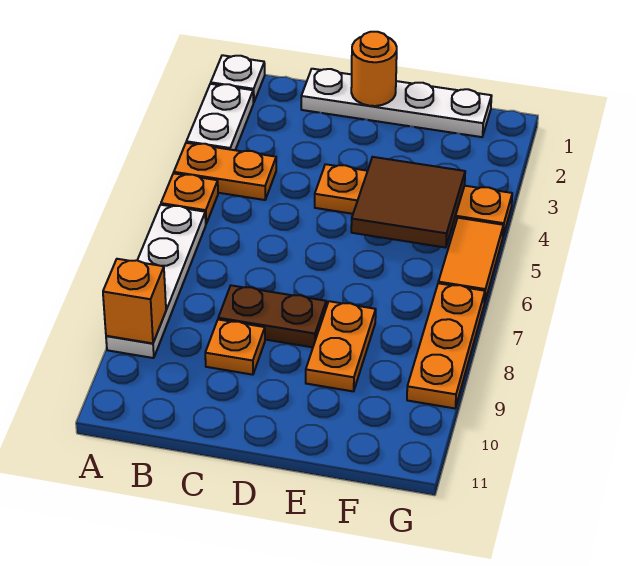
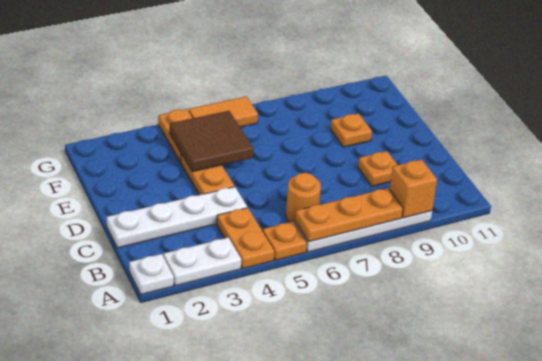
white plate C1:F1 level 1 -> white plate C1:C4 level 1
brown plate C8:D8 level 1 -> none
orange round brick D1 level 2 -> orange round brick B6 level 1
orange plate E8:E9 level 1 -> orange plate E9 level 1
orange plate G7:G9 level 1 -> orange plate A6:A8 level 2

